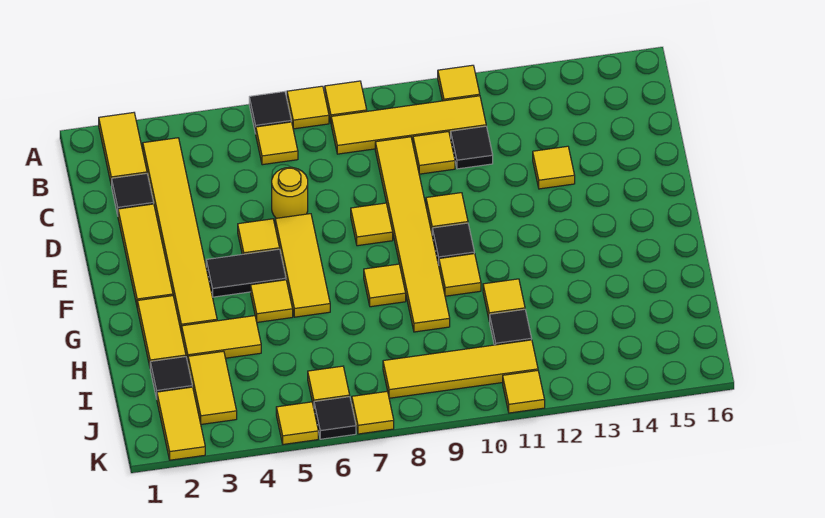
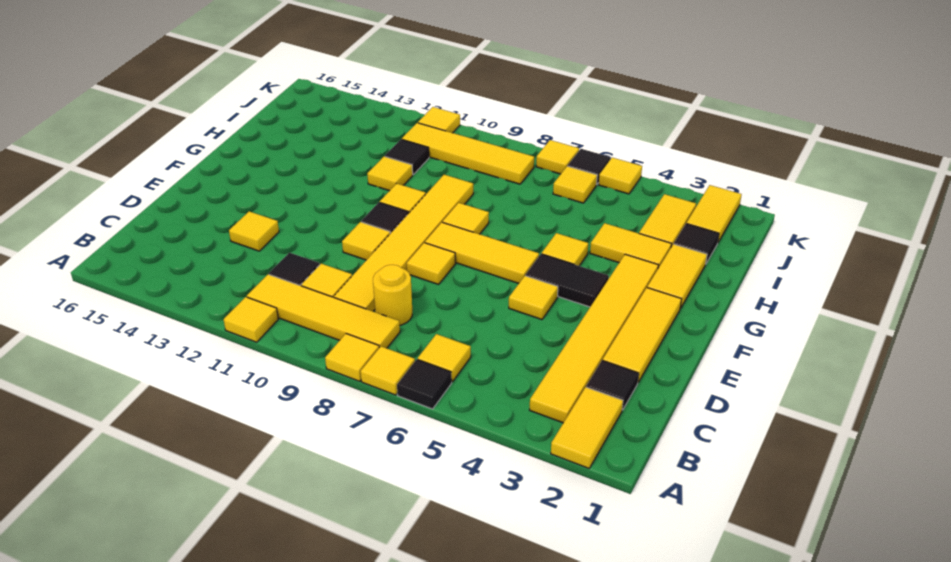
yellow round brick D6 level 1 -> yellow round brick C8 level 1
yellow tile E6:G6 level 1 -> yellow tile F6:F8 level 1

